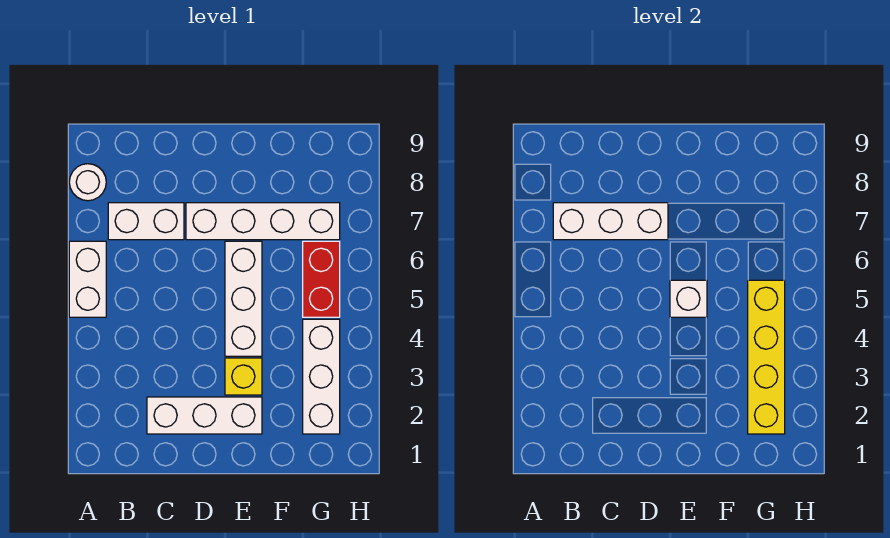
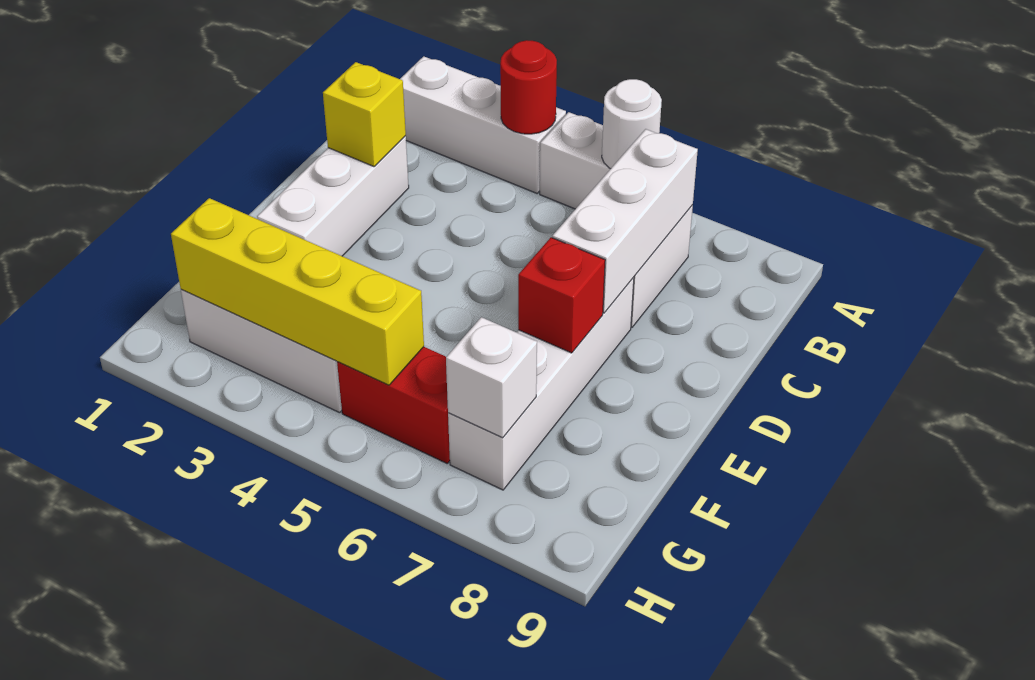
none -> red round brick A4 level 2
white round brick A8 level 1 -> white round brick A6 level 2
yellow brick E3 level 1 -> yellow brick C2 level 2
white brick E4:E6 level 1 -> white brick A2:A4 level 1
white brick E5 level 2 -> white brick G7 level 2
none -> red brick E7 level 2

